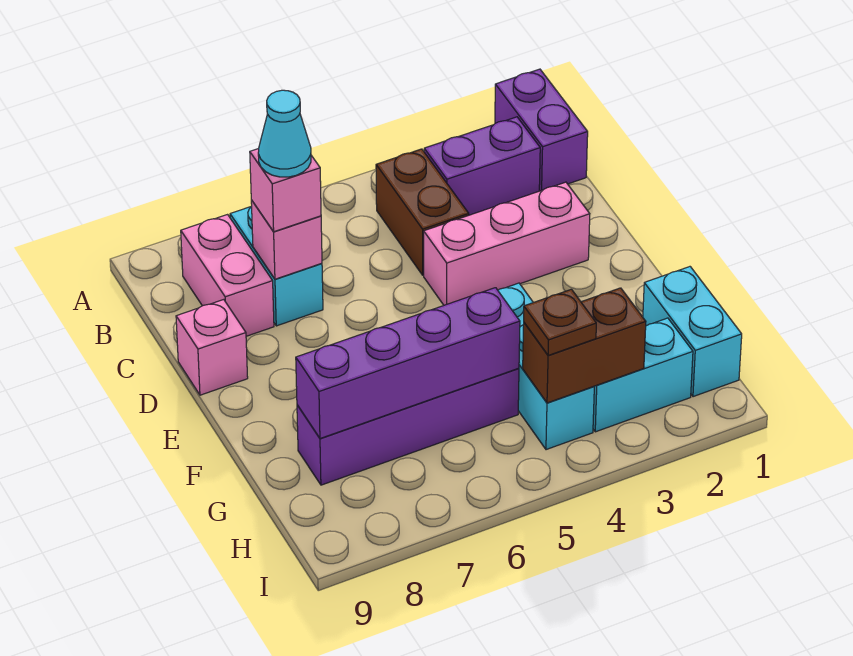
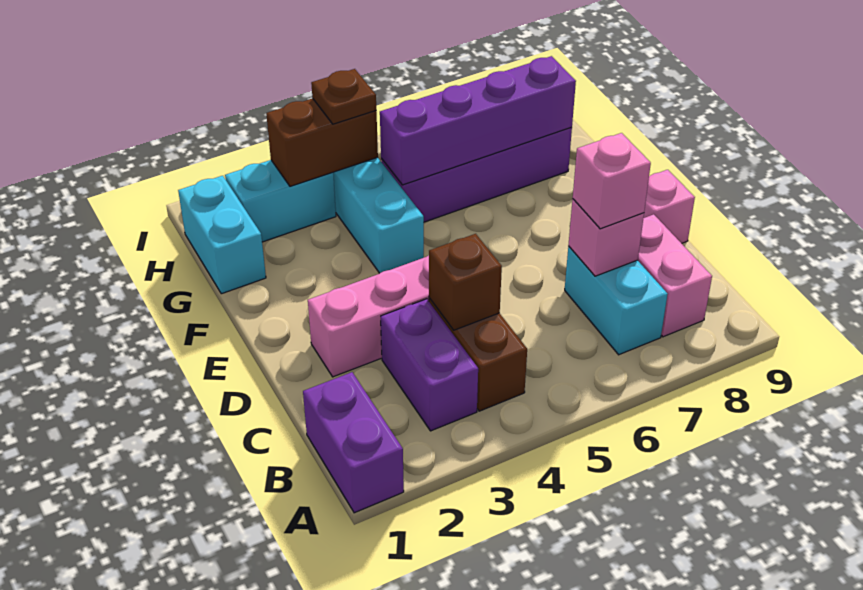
purple brick B2:B3 level 1 -> purple brick B3:C3 level 1
none -> brown brick C4 level 2
cyan cone C7 level 4 -> none

